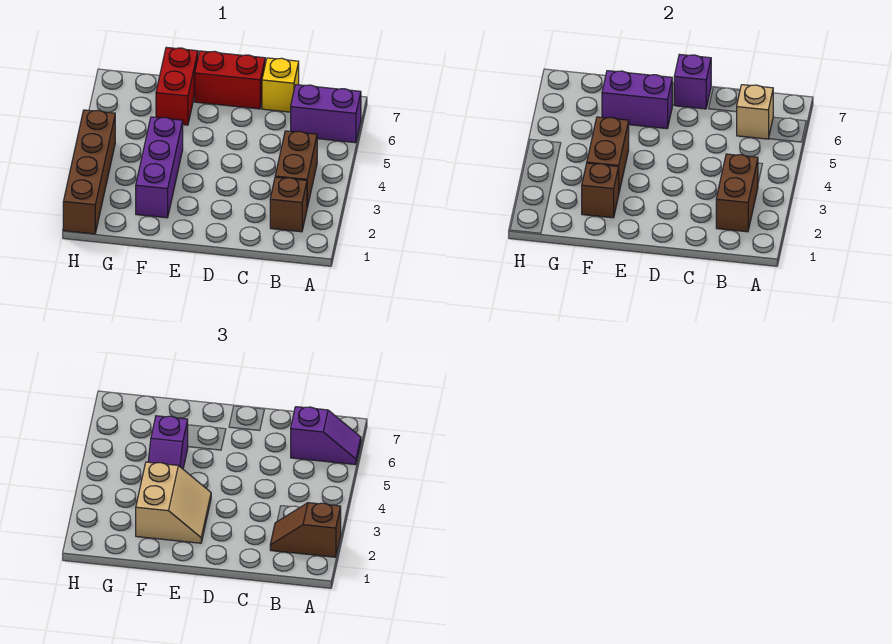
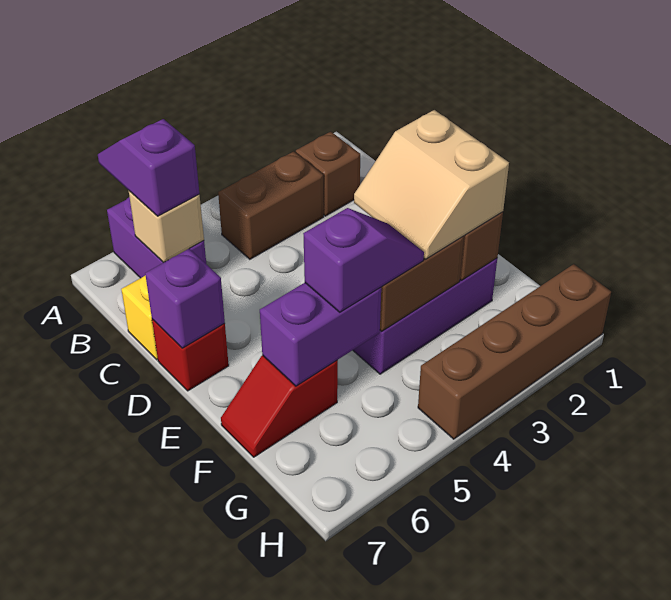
brown slope A2:B2 level 3 top A -> none
brown brick B2:B3 level 2 -> none
red brick D7:E7 level 1 -> red brick D7 level 1
tan slope E2:F3 level 3 top F -> tan slope E2:F3 level 3 top 2
purple brick E6:F6 level 2 -> purple brick F5:F6 level 2
red brick F6:F7 level 1 -> red slope F6:F7 level 1 top 6

